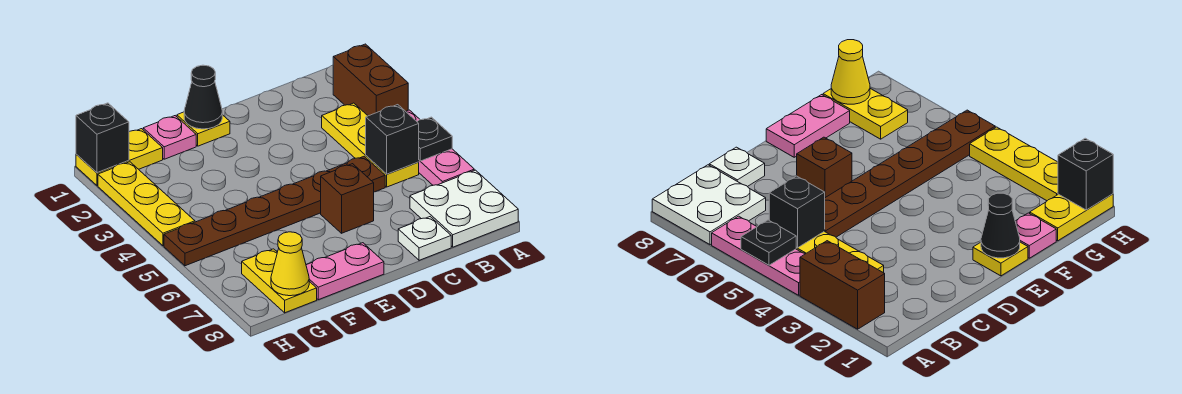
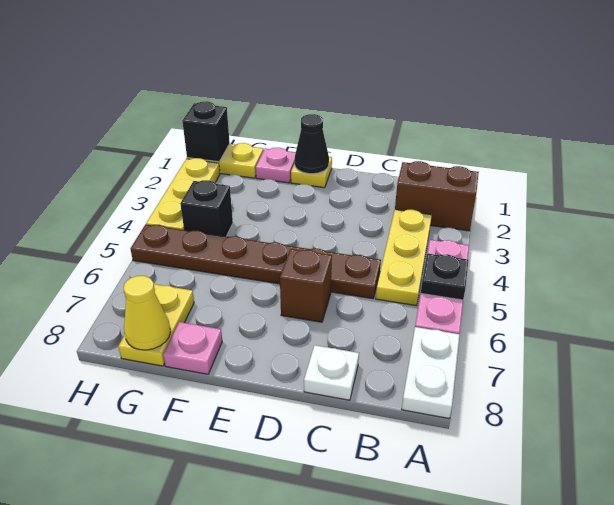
brown brick A2:A3 level 1 -> brown brick A2:B2 level 1
white plate A7:B8 level 1 -> white plate A7:A8 level 1
black brick B5 level 2 -> black brick G4 level 1
pink plate E8:F8 level 1 -> pink plate F8 level 1

